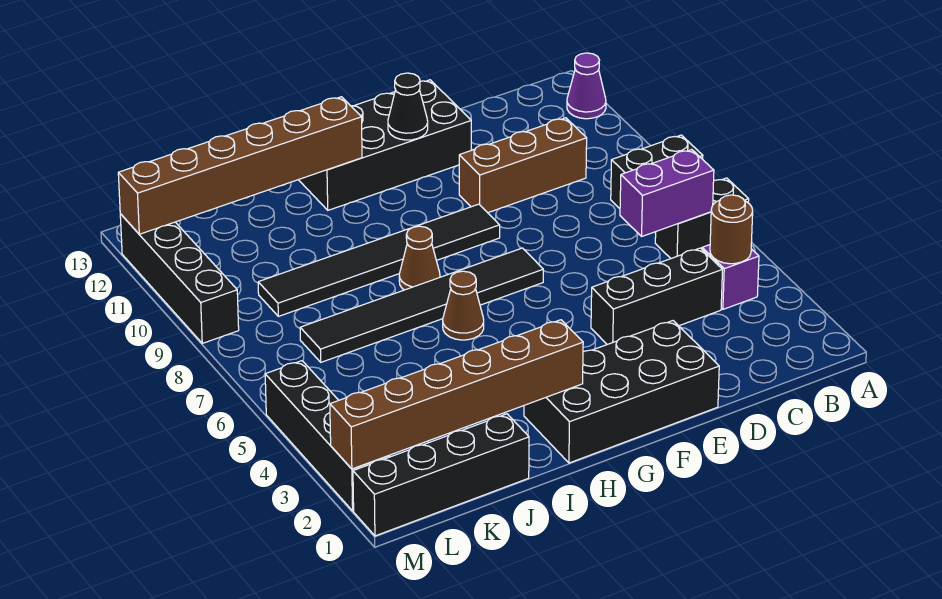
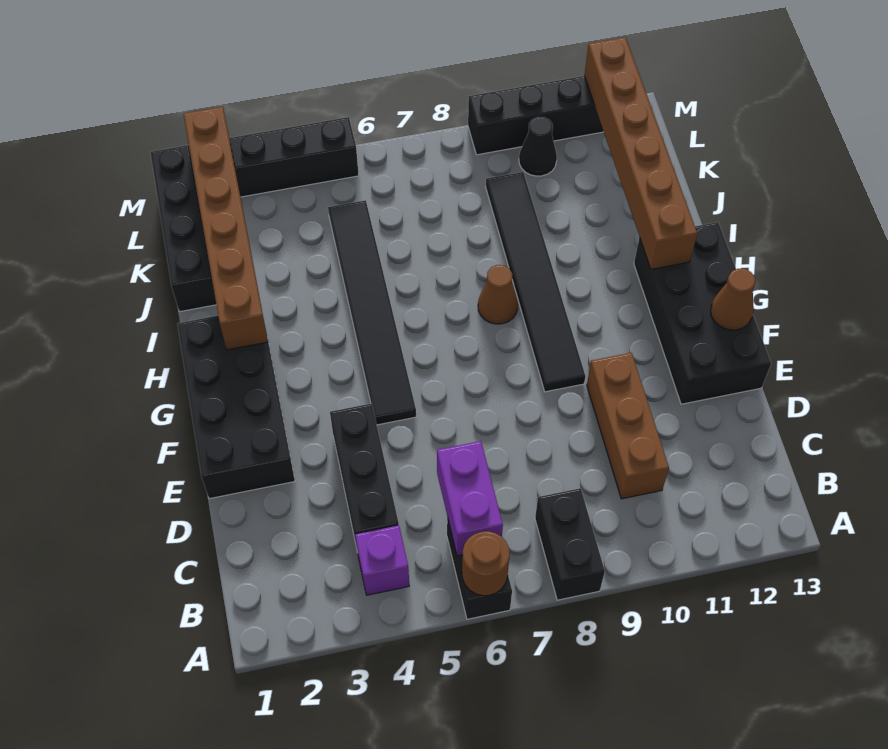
purple cone A12 level 1 -> none
brown round brick B4 level 2 -> brown round brick A6 level 2
black tile F7:K7 level 1 -> black tile F5:K5 level 1
black cone F12 level 2 -> black cone L10 level 1
brown cone H6 level 1 -> brown cone F13 level 2

